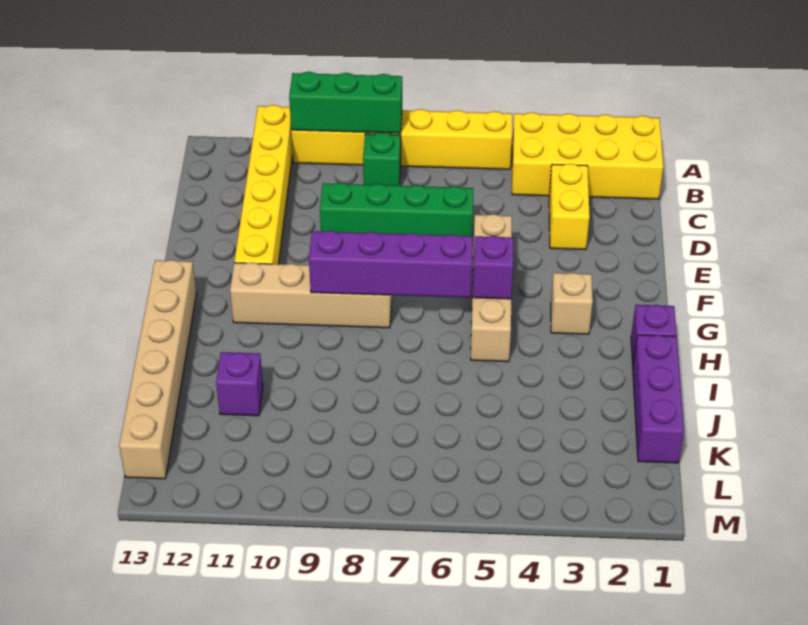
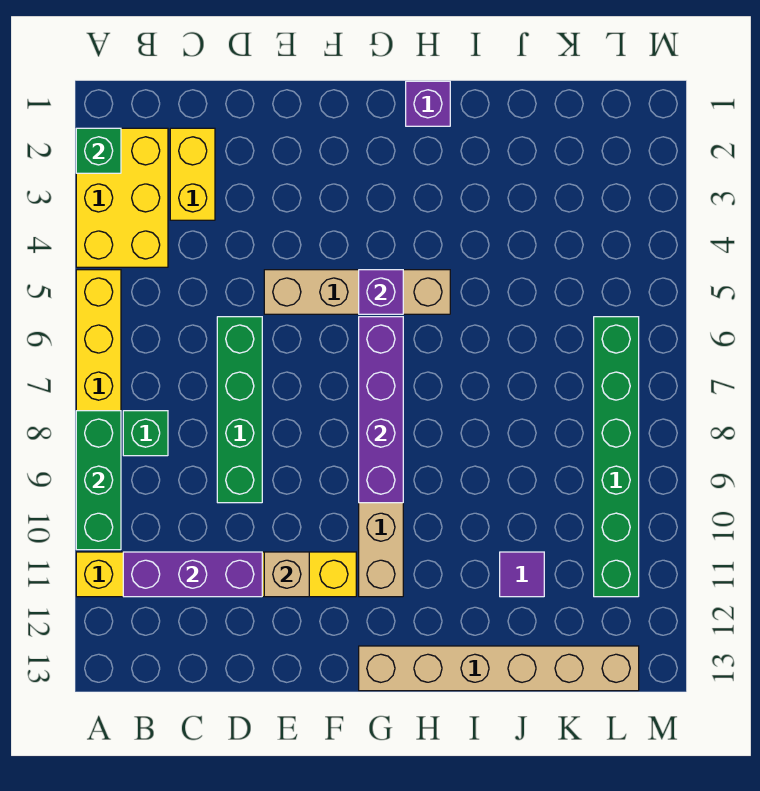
yellow brick A1:B4 level 1 -> yellow brick A2:B4 level 1
none -> green brick A2 level 2
yellow brick C3:D3 level 1 -> yellow brick C2:C3 level 1
tan brick G3 level 1 -> tan brick E11 level 2
purple brick I1:K1 level 1 -> purple brick B11:D11 level 2
purple brick J11 level 1 -> purple tile J11 level 1
none -> green brick L6:L11 level 1

